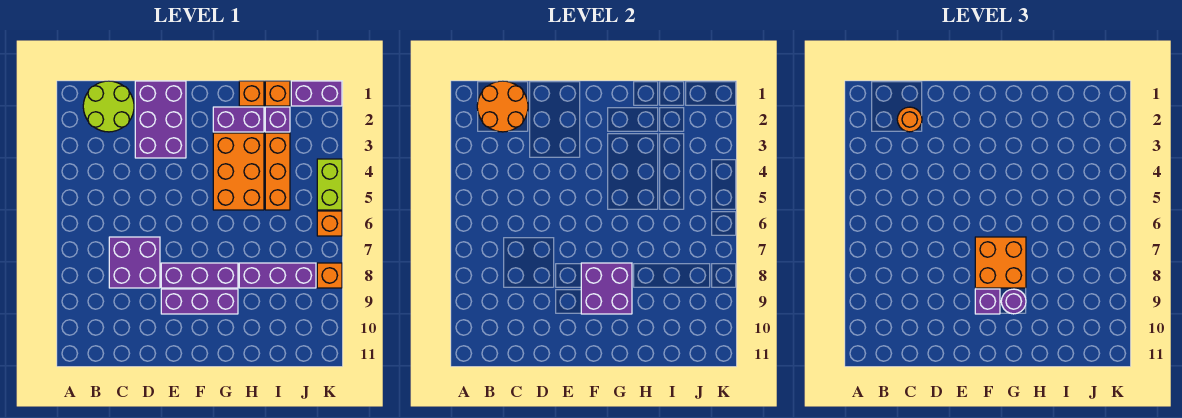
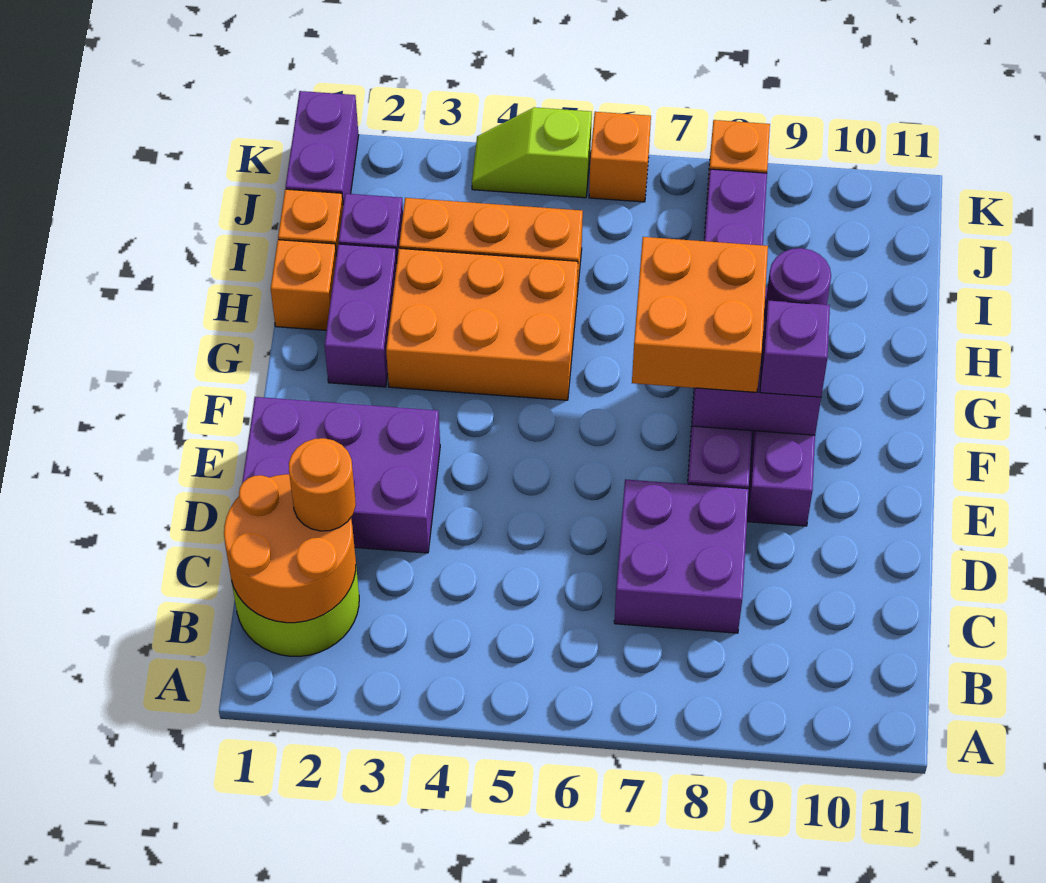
lime brick K4:K5 level 1 -> lime slope K4:K5 level 1 top 5

